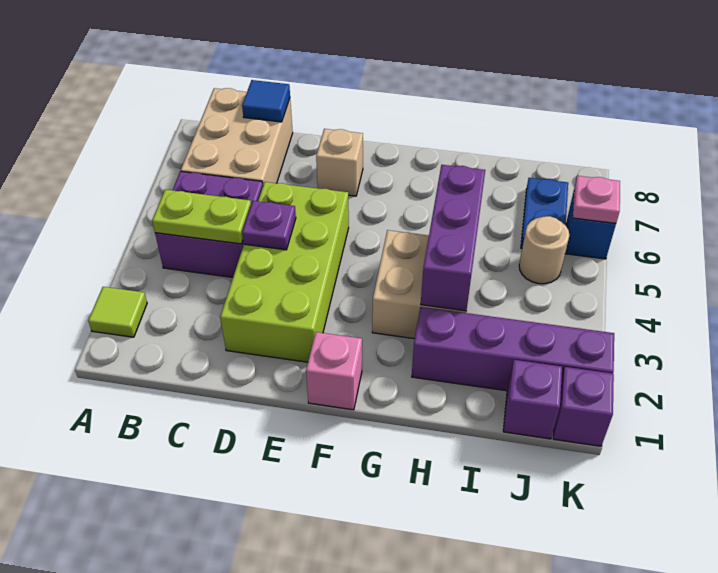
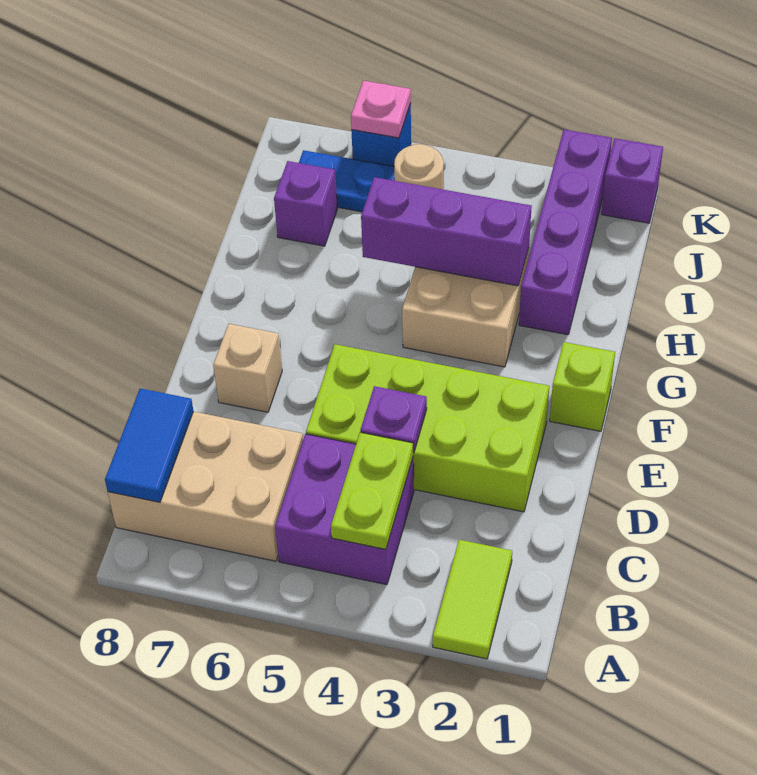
lime tile A2 level 1 -> lime tile A2:B2 level 1
blue tile C8 level 2 -> blue tile B8:C8 level 2
pink brick F1 level 1 -> lime brick F1 level 1
purple brick J1 level 1 -> purple brick I7 level 1

